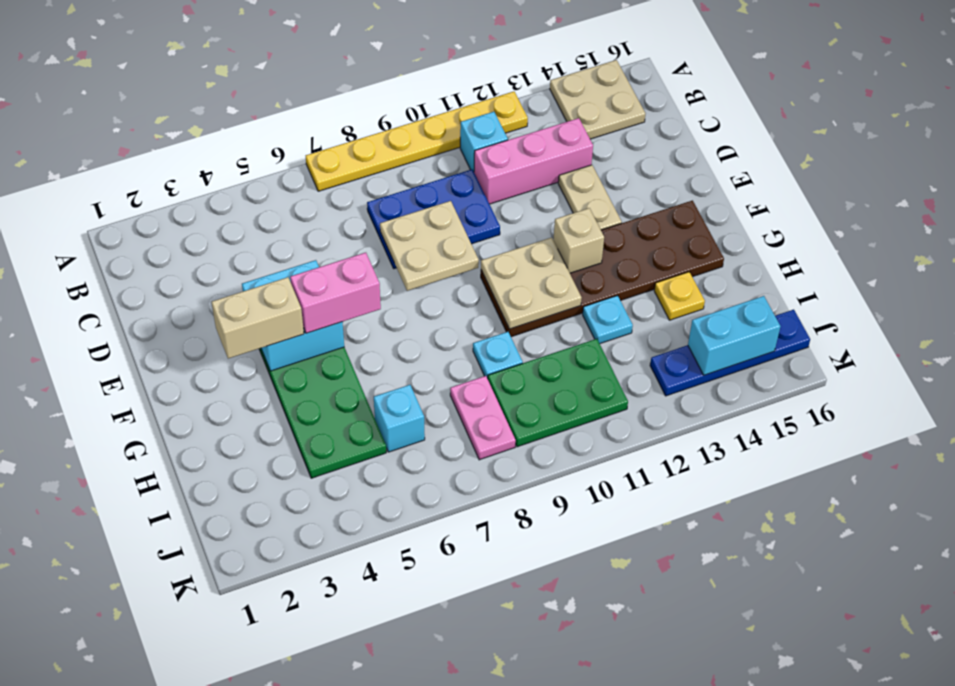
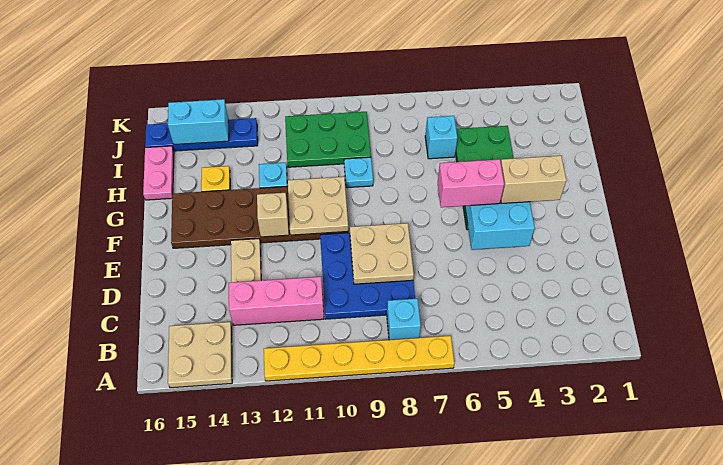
cyan brick B11 level 1 -> cyan brick B8 level 1
blue plate C8:D10 level 1 -> blue plate C8:E10 level 1
pink plate I8:J8 level 1 -> pink plate H16:I16 level 1

